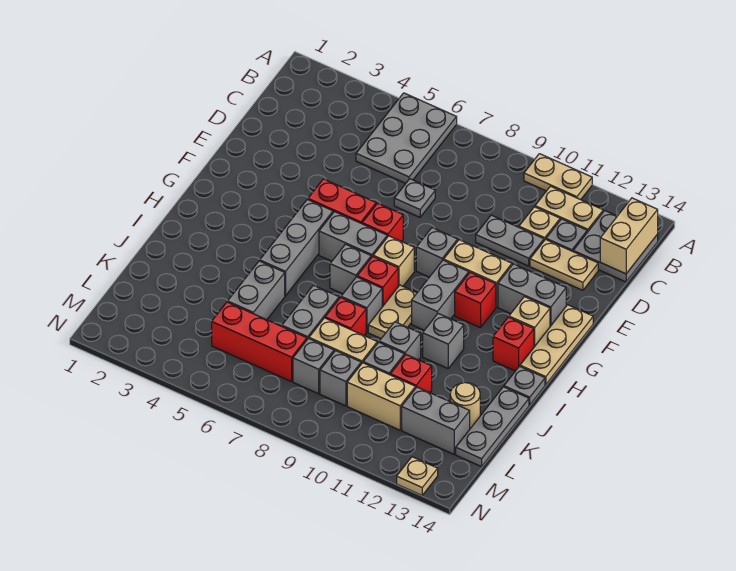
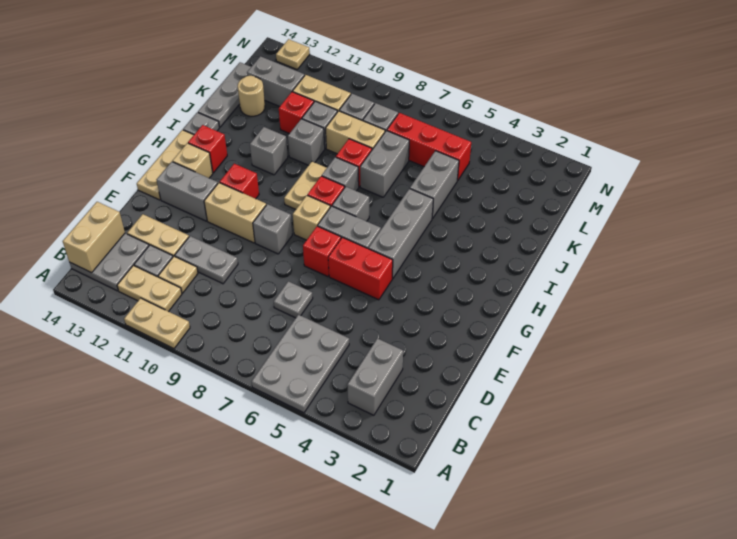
grey brick G10:H10 level 1 -> grey brick B3:C3 level 1

